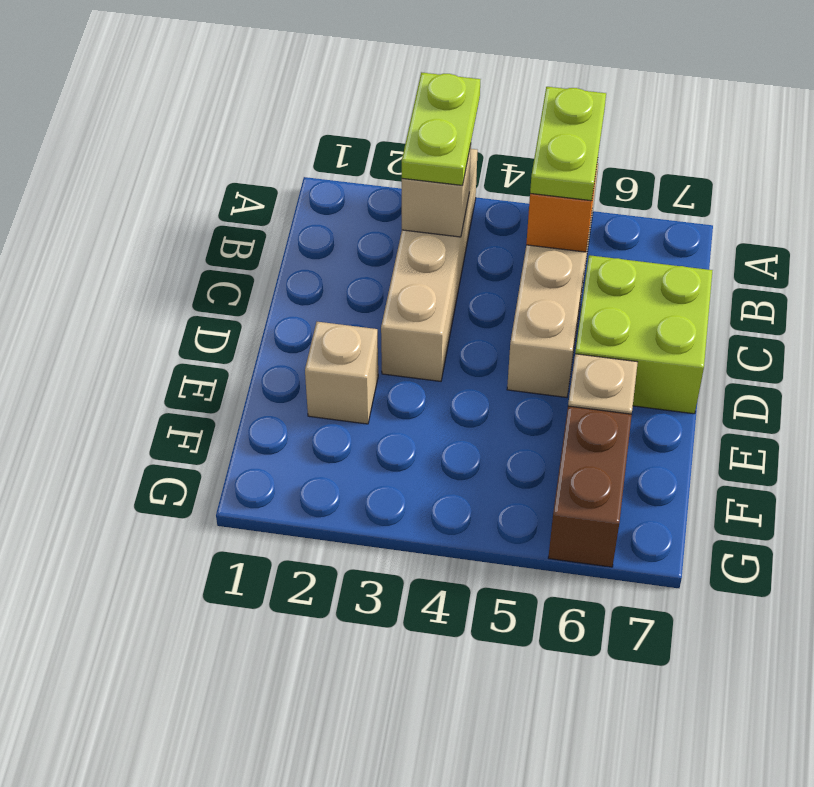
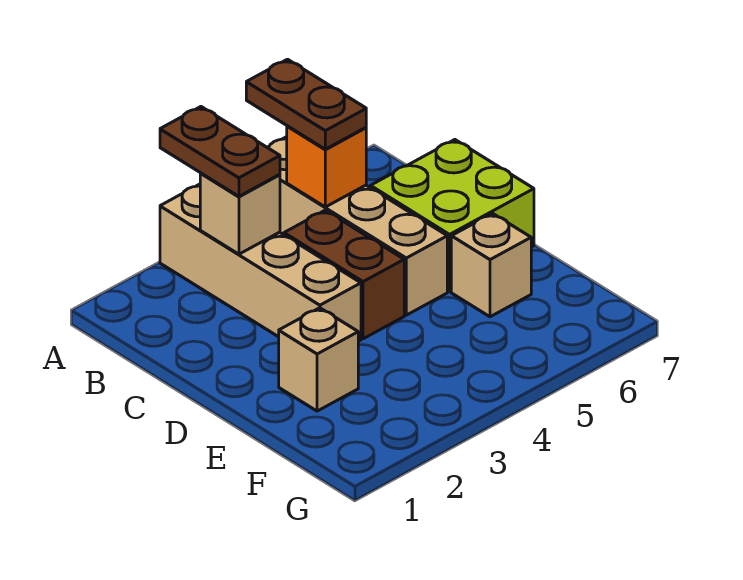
lime plate A3:B3 level 3 -> brown plate A3:B3 level 3
lime plate A5:B5 level 3 -> brown plate A5:B5 level 3
brown brick F6:G6 level 1 -> brown brick C4:D4 level 1

